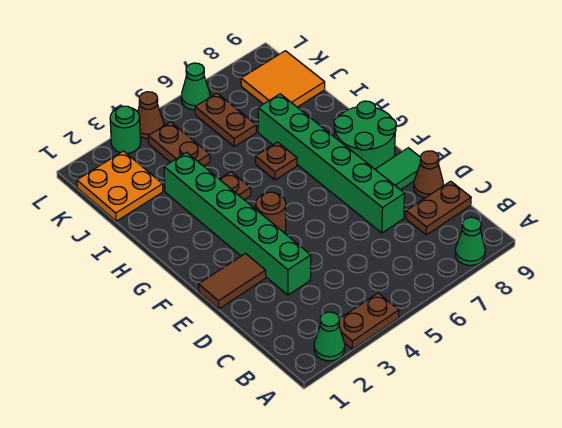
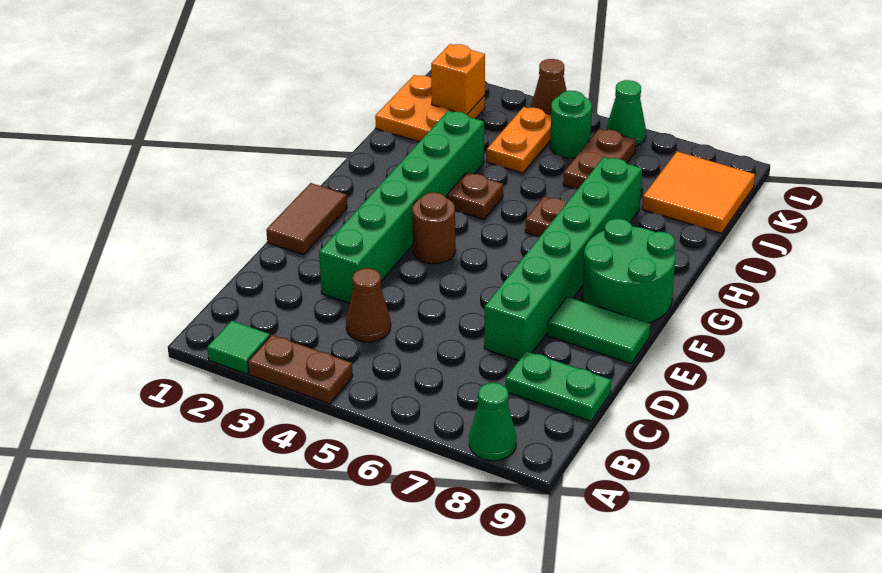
green cone A2 level 1 -> green tile A2 level 1
brown plate C8:C9 level 1 -> green plate C8:C9 level 1
brown cone D9 level 1 -> brown cone C4 level 1
brown tile E1:E2 level 1 -> brown tile E1:F1 level 1
brown plate J4:K4 level 1 -> orange plate J4:K4 level 1
none -> orange brick K2 level 2
green round brick L3 level 1 -> green round brick K5 level 1

